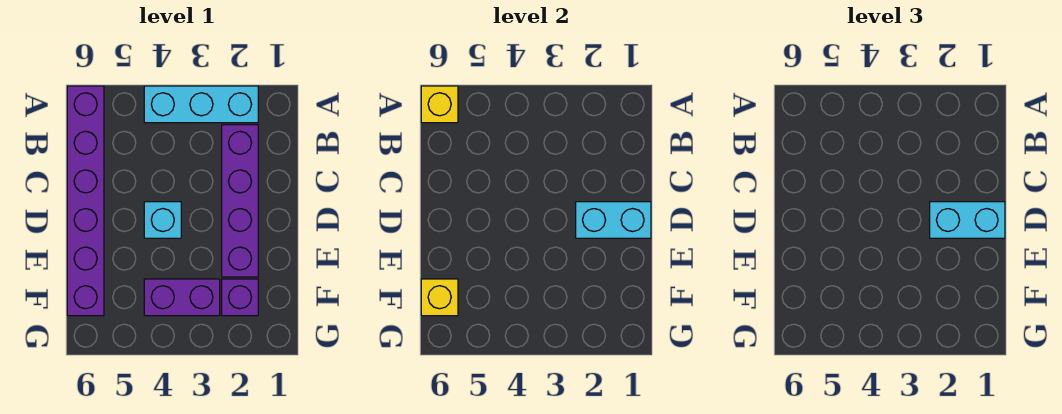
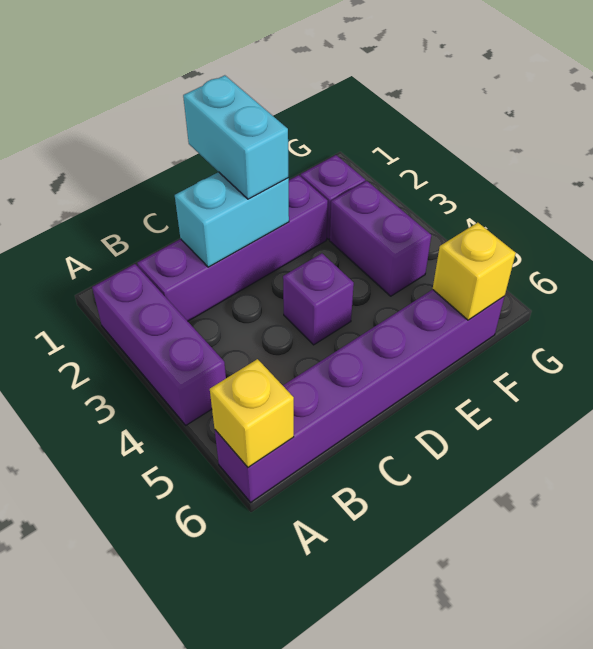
cyan brick A2:A4 level 1 -> purple brick A2:A4 level 1
cyan brick D1:D2 level 2 -> cyan brick C2:D2 level 2
cyan brick D4 level 1 -> purple brick D4 level 1

